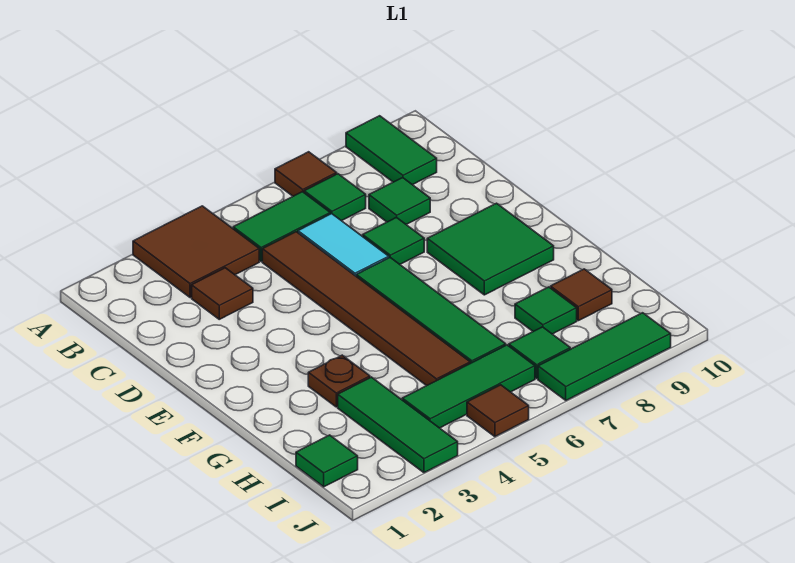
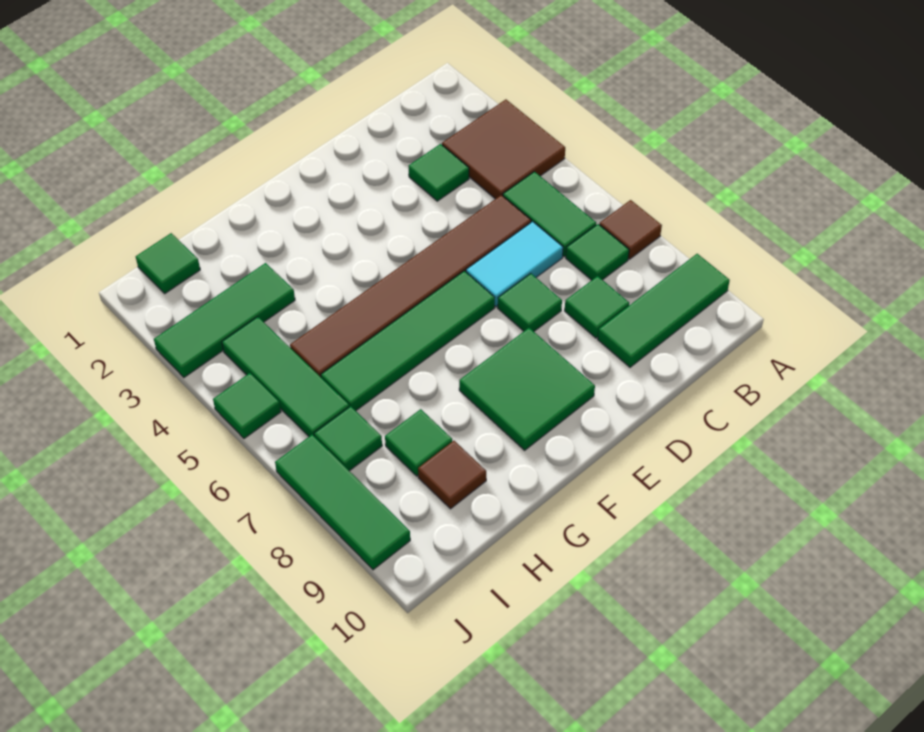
green tile A9:B9 level 1 -> green tile A9:C9 level 1
brown tile C3 level 1 -> green tile C3 level 1
brown plate G3 level 1 -> none
brown tile J5 level 1 -> green tile J5 level 1

